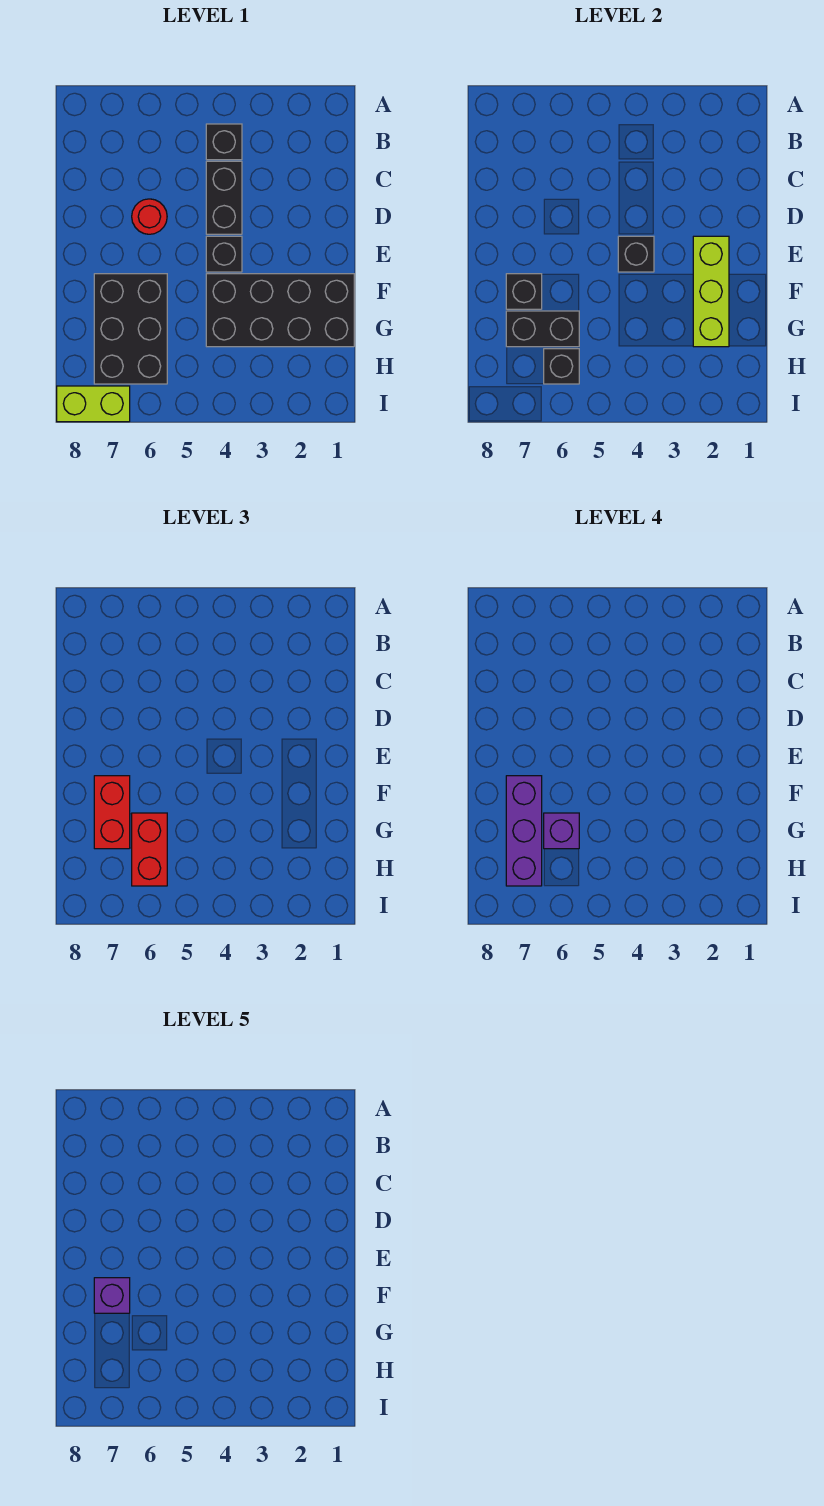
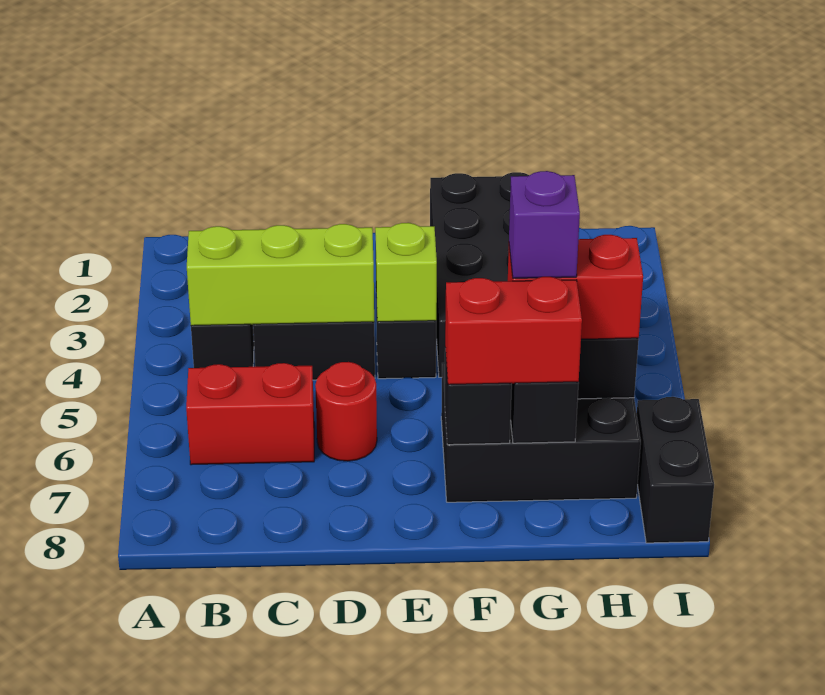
none -> red brick B6:C6 level 1
lime brick E2:G2 level 2 -> lime brick B4:D4 level 2
black brick E4 level 2 -> lime brick E4 level 2
purple brick F7:H7 level 4 -> none
purple brick F7 level 5 -> none
lime brick I7:I8 level 1 -> black brick I7:I8 level 1

